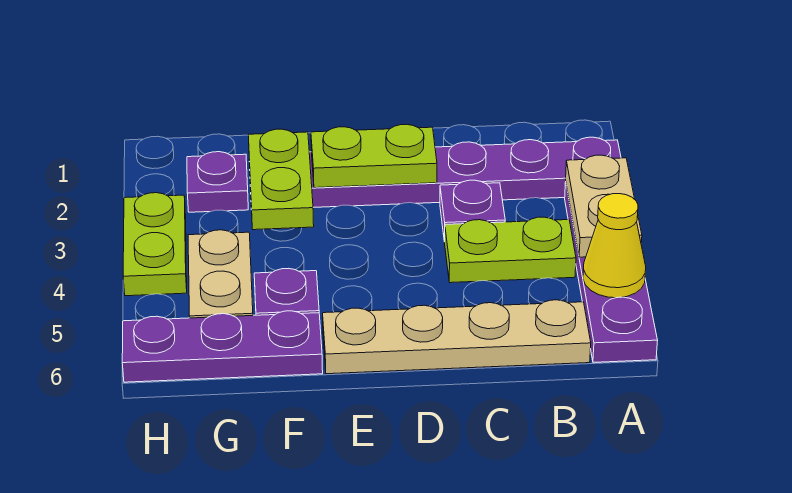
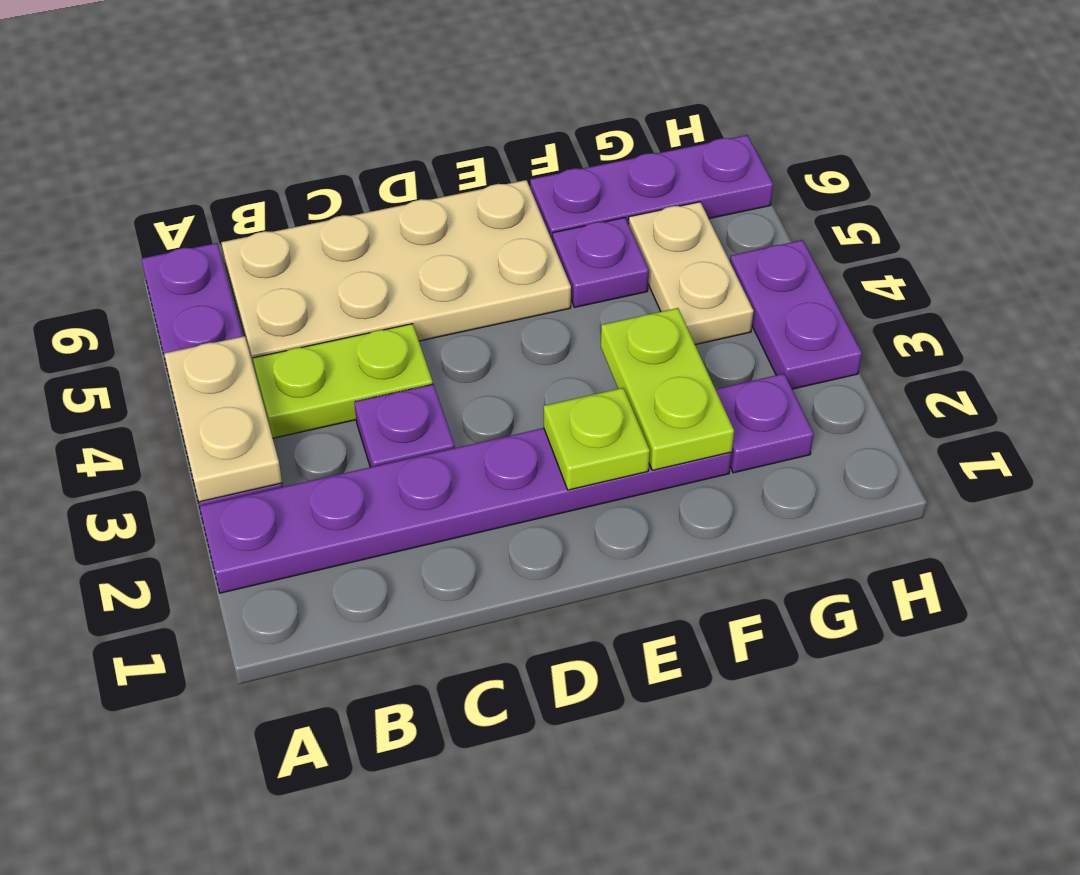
yellow cone A5 level 2 -> none
tan plate B6:E6 level 1 -> tan plate B5:E6 level 1
lime plate D2:E2 level 2 -> lime plate E2 level 2
lime plate H3:H4 level 1 -> purple plate H3:H4 level 1

